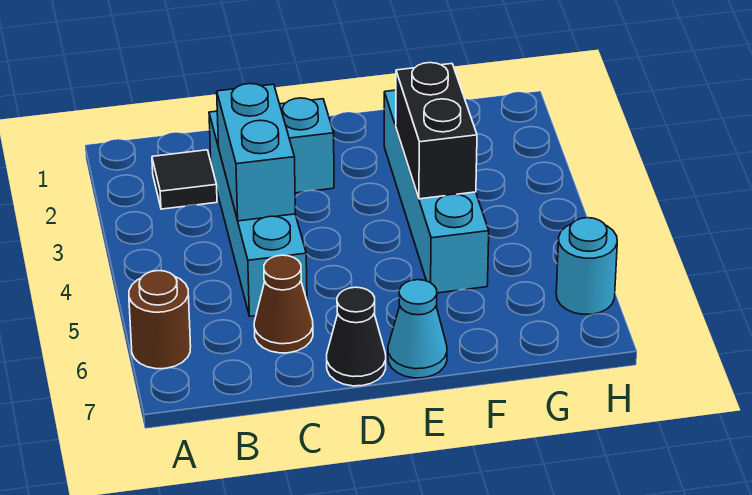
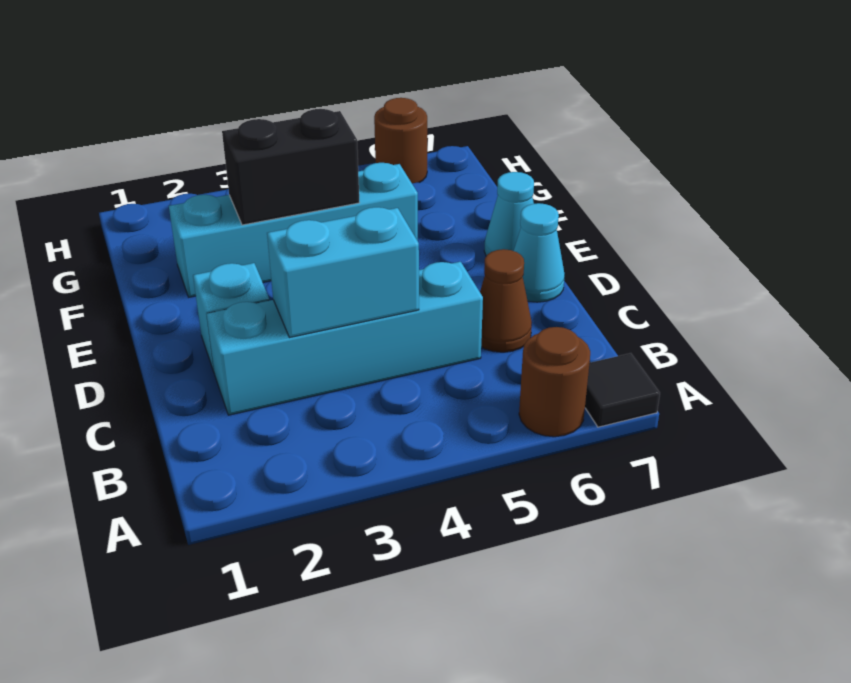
black tile B2 level 1 -> black tile A7 level 1
black cone D7 level 1 -> cyan cone D7 level 1
cyan round brick H6 level 1 -> brown round brick H6 level 1

